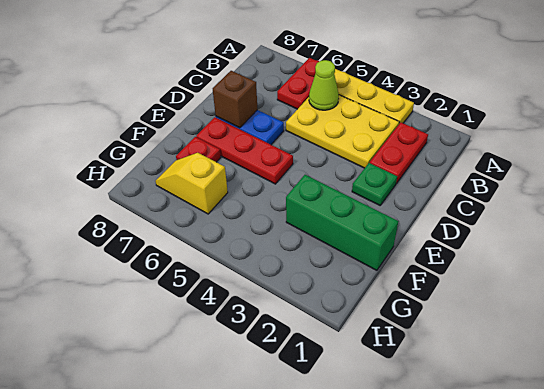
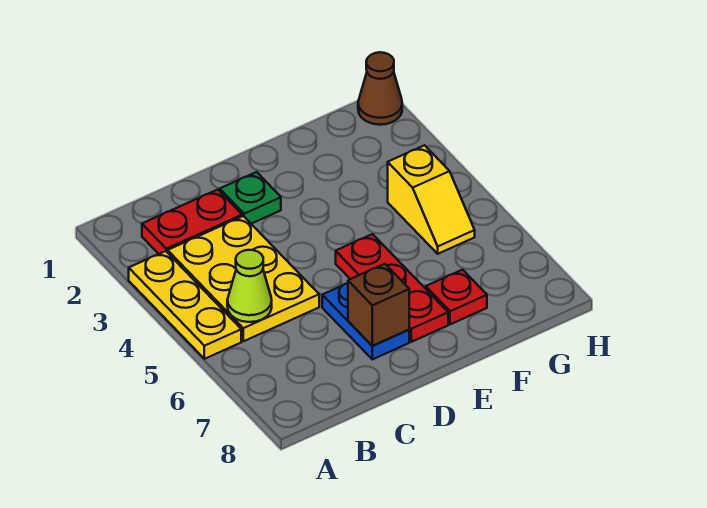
red plate A6:B6 level 1 -> none
green brick F1:F3 level 1 -> none
yellow slope G6:G7 level 1 top 6 -> yellow slope G4:G5 level 1 top 4
none -> brown cone H1 level 1

